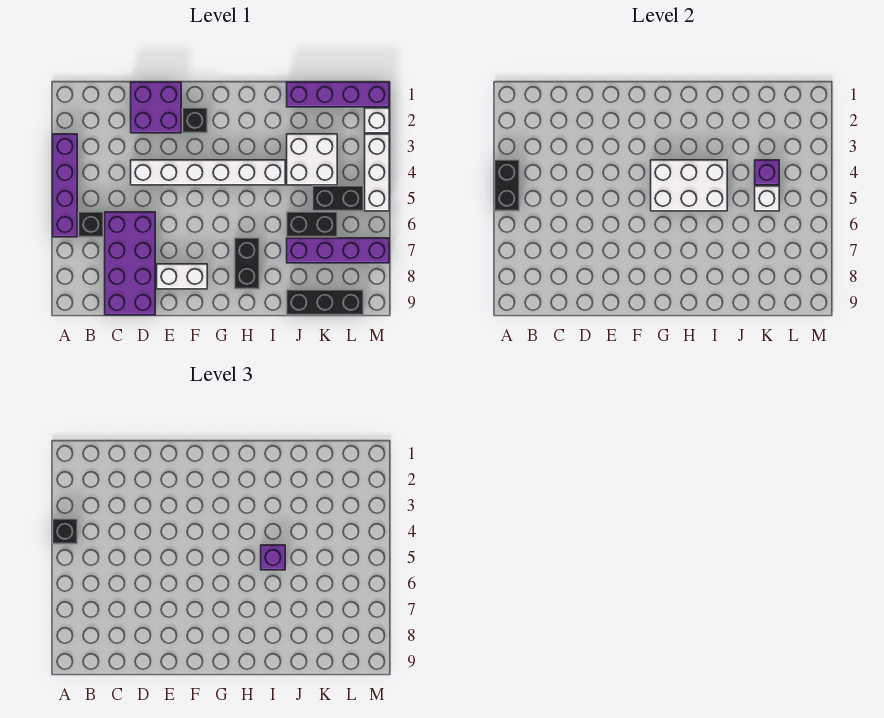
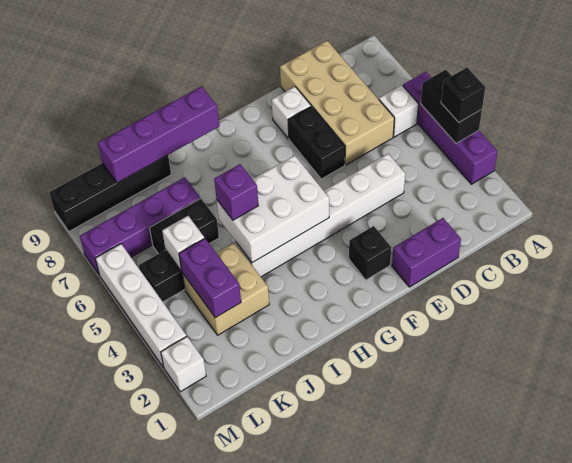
black brick B6 level 1 -> white brick B6 level 1
purple brick C6:D9 level 1 -> tan brick C6:D9 level 1
purple brick D1:E2 level 1 -> purple brick D1:E1 level 1
white brick E8:F8 level 1 -> white brick E8 level 1
black brick H7:H8 level 1 -> black brick E6:E7 level 1
purple brick J1:M1 level 1 -> purple brick H9:K9 level 2
white brick J3:K4 level 1 -> tan brick J3:K4 level 1
black brick J9:L9 level 1 -> black brick J9:M9 level 1
purple brick K4 level 2 -> purple brick K3:K4 level 2
white brick M3:M5 level 1 -> white brick M3:M6 level 1

